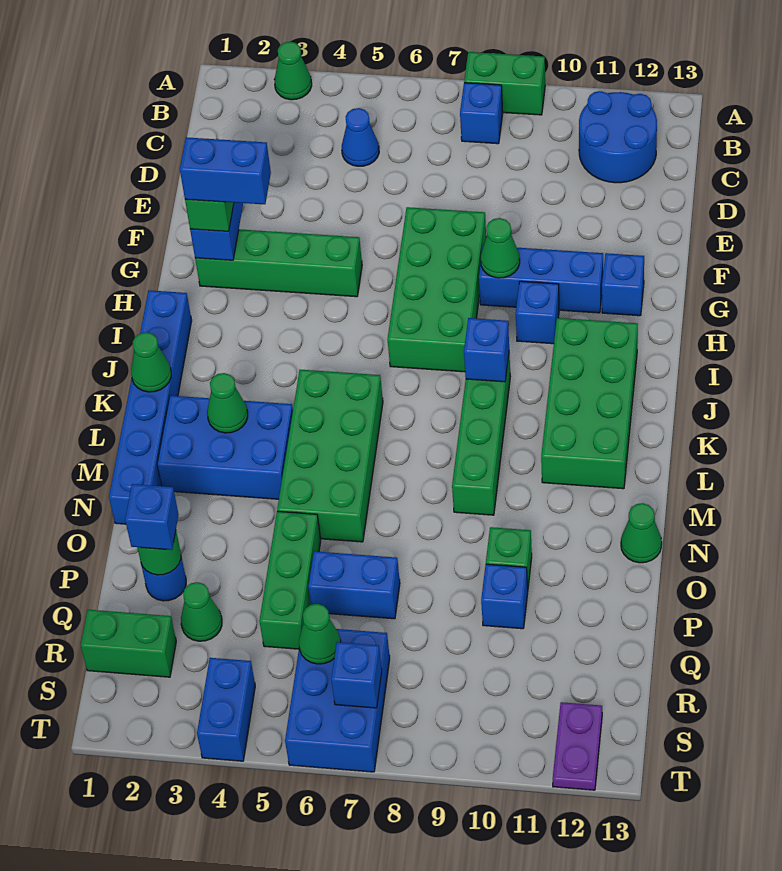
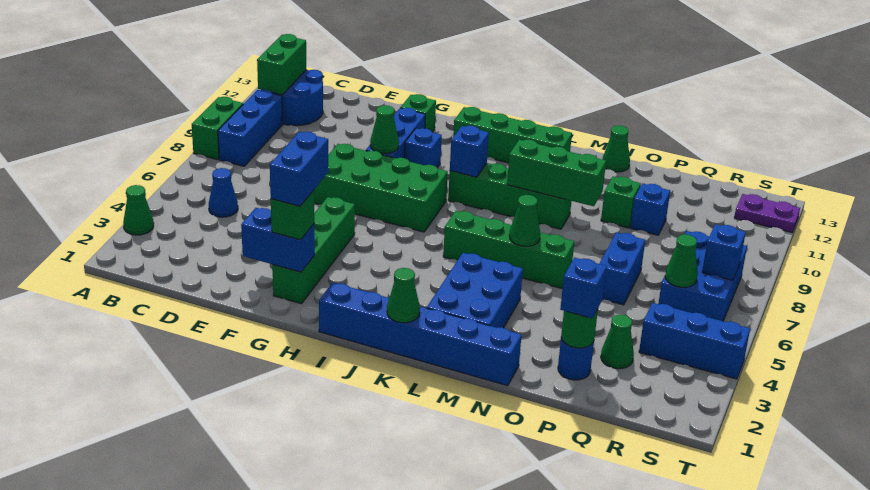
blue brick B8 level 1 -> blue brick B8:B10 level 1
blue brick G12 level 1 -> green brick G12 level 1
green brick I11:L12 level 1 -> green brick I12:L12 level 1
green brick K5:N6 level 1 -> green brick K6:N6 level 1
green cone L3 level 2 -> green cone M6 level 2
green brick O5:Q5 level 1 -> green brick L9:N9 level 2
green brick R1:R2 level 1 -> green brick B11:B12 level 2
blue brick R6:T7 level 1 -> blue brick R6:S8 level 1
blue brick S4:T4 level 1 -> blue brick R4:T4 level 1

